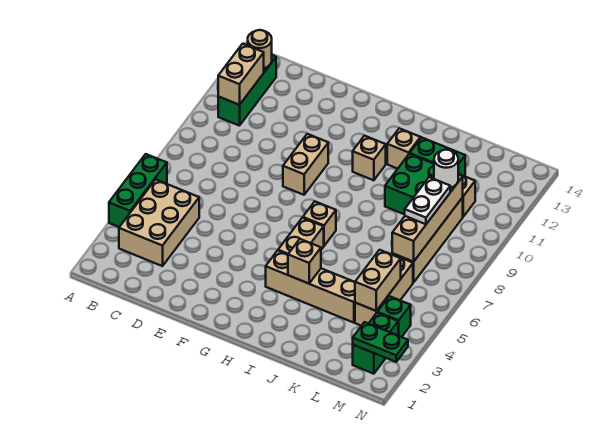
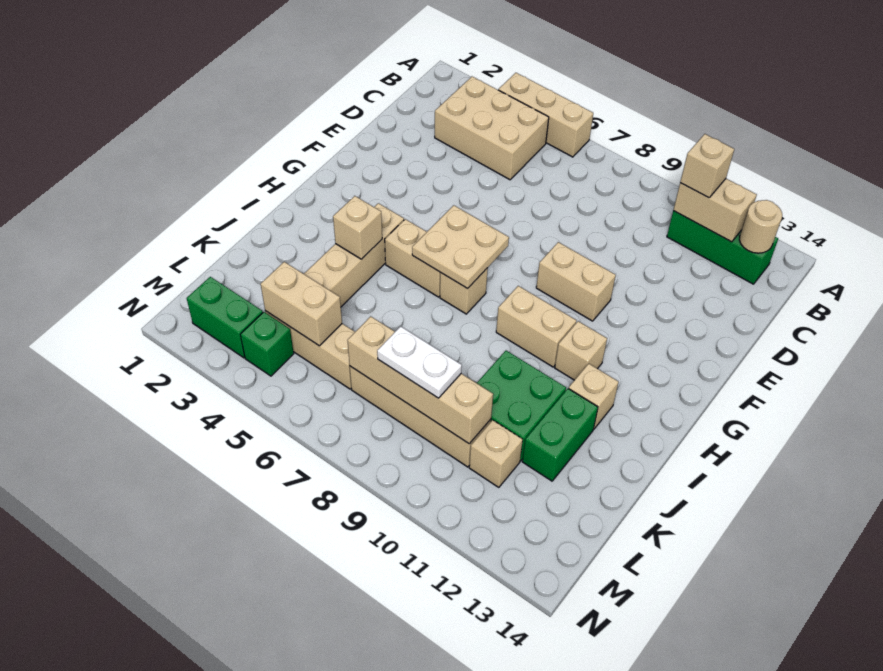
green brick A4:A6 level 1 -> tan brick A4:A6 level 1
none -> tan brick B11 level 3
none -> tan plate G6:H7 level 2
none -> tan brick H9:H10 level 1
white round brick L10 level 3 -> none
green plate M2:N2 level 2 -> none

